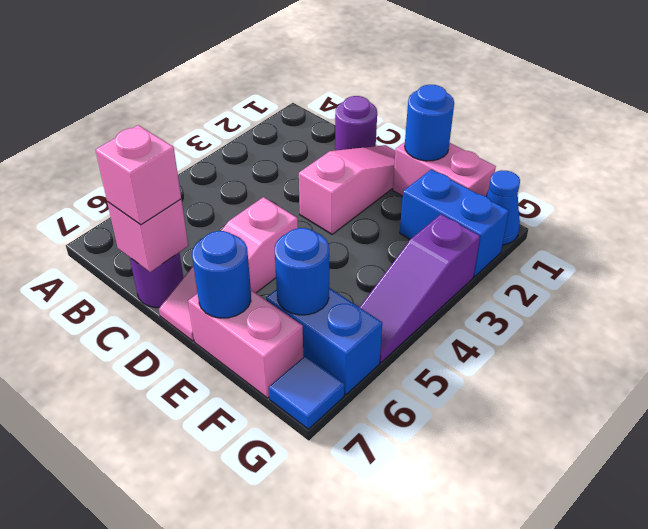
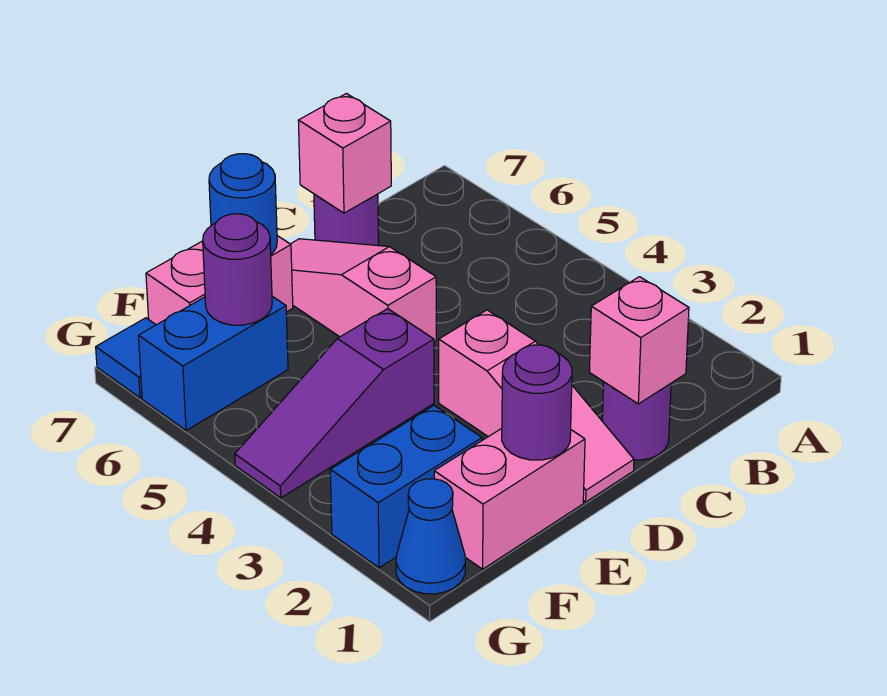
pink brick C7 level 3 -> pink brick C1 level 2
blue round brick E1 level 2 -> purple round brick E1 level 2
blue round brick F6 level 2 -> purple round brick F6 level 2
purple slope G3:G5 level 1 top 3 -> purple slope E4:G4 level 1 top E

